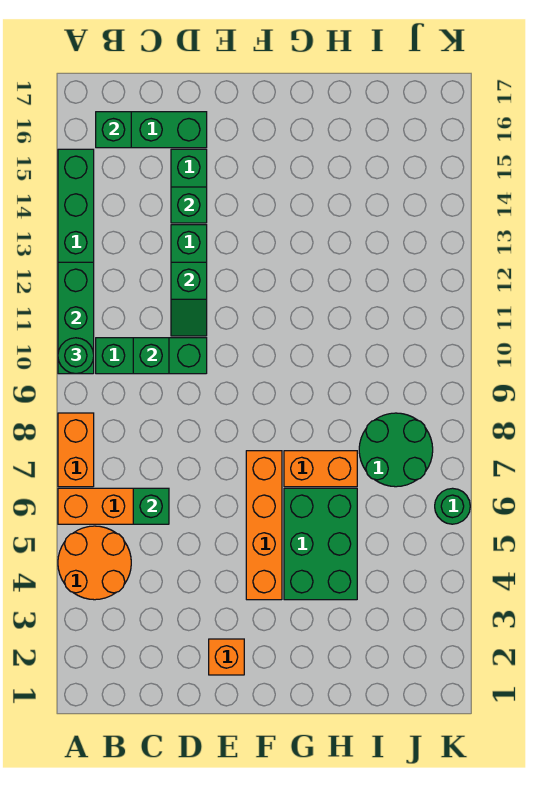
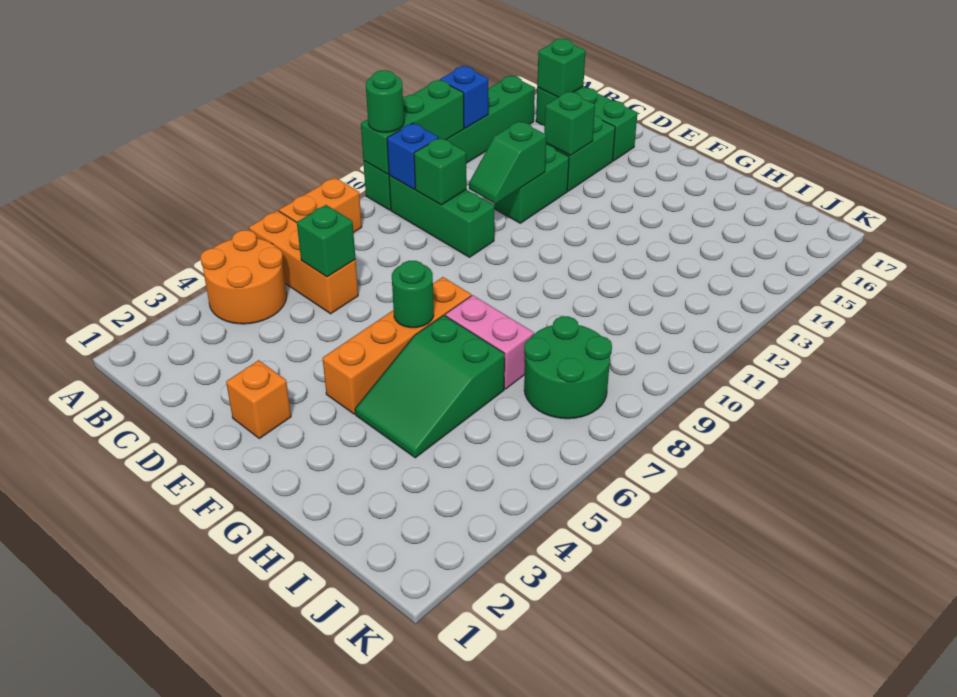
none -> blue brick A13 level 2
none -> blue brick B10 level 2
green brick G4:H6 level 1 -> green slope G4:H6 level 1 top 6
orange brick G7:H7 level 1 -> pink brick G7:H7 level 1
green round brick K6 level 1 -> green round brick F6 level 2

